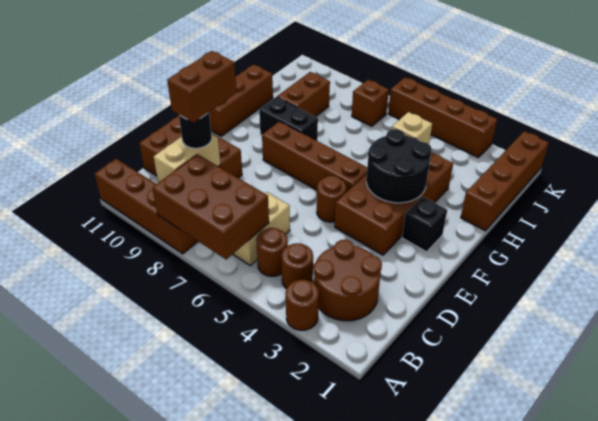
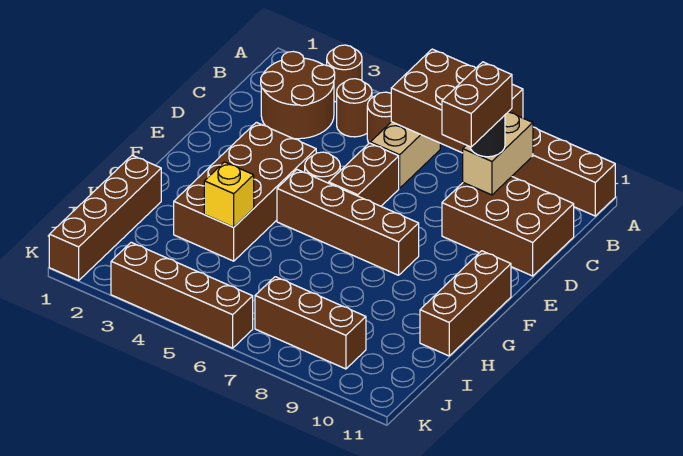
black brick F2 level 1 -> none
black round brick F3:G4 level 2 -> none
black brick G8:G9 level 1 -> none
tan brick H4 level 2 -> yellow brick H4 level 2
brown brick H9:I9 level 1 -> brown brick D6:E6 level 1
brown brick J7 level 1 -> brown brick J7:J9 level 1

